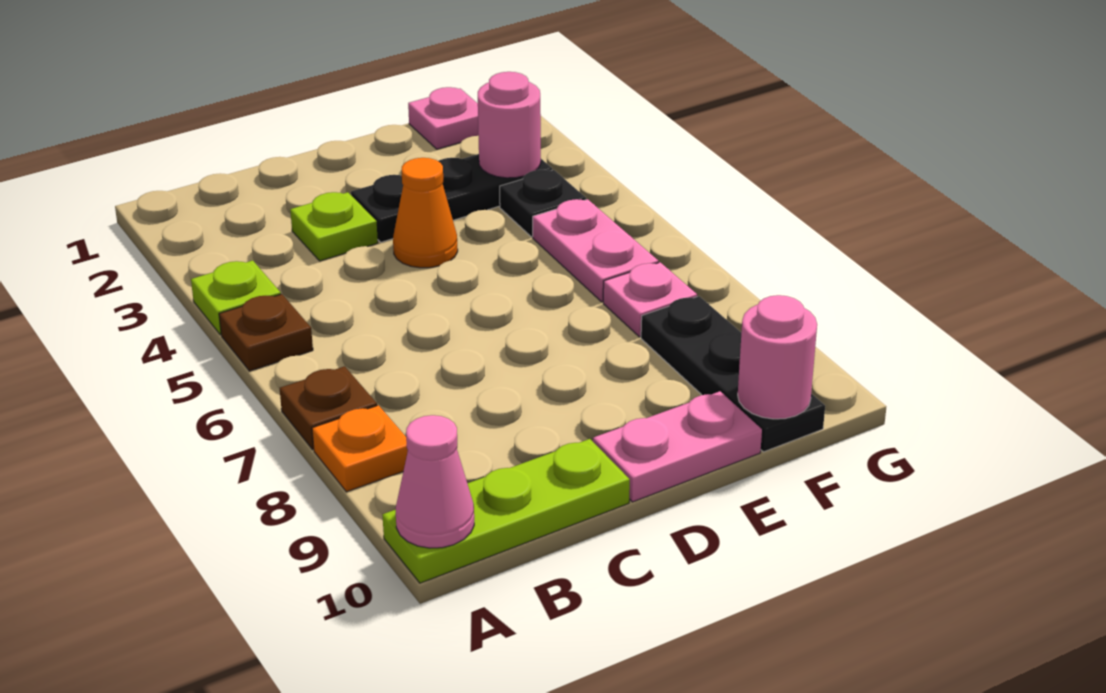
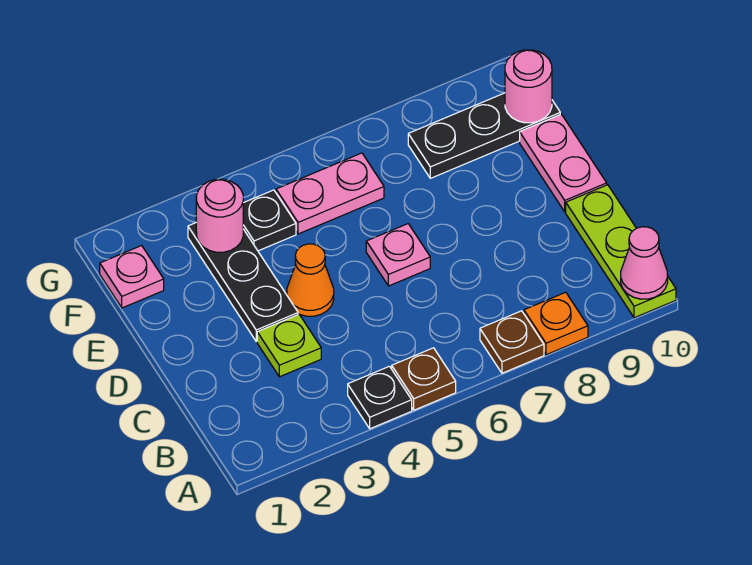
lime plate A4 level 1 -> black plate A4 level 1
pink plate F7 level 1 -> pink plate D6 level 1

